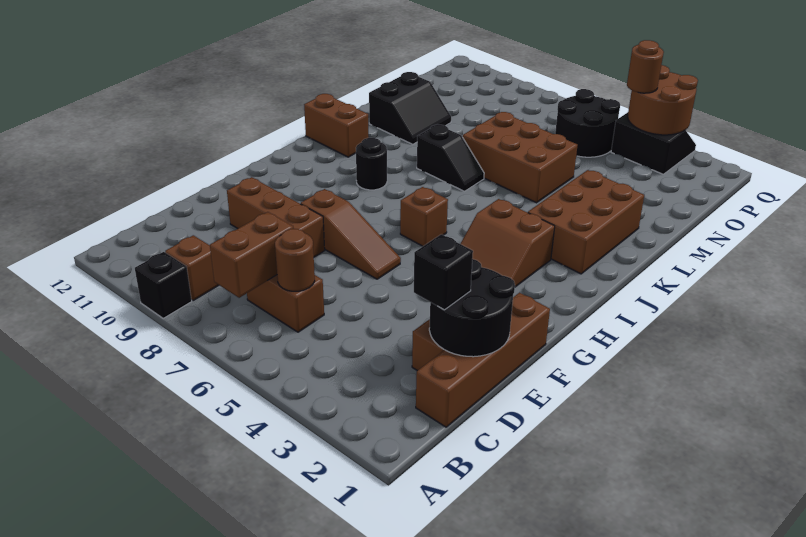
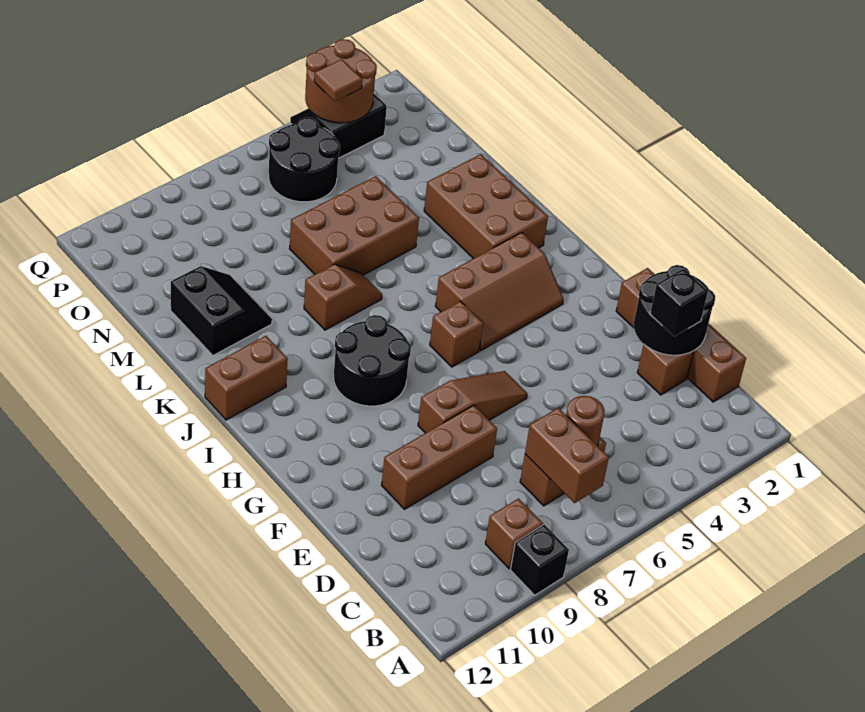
brown slope H3:I4 level 1 top I -> brown slope H3:I5 level 1 top I
black round brick I9 level 1 -> black round brick H8:I9 level 1
black slope K7:K8 level 1 top 8 -> brown slope K7:K8 level 1 top 8
brown round brick P4 level 3 -> brown tile P4 level 3

